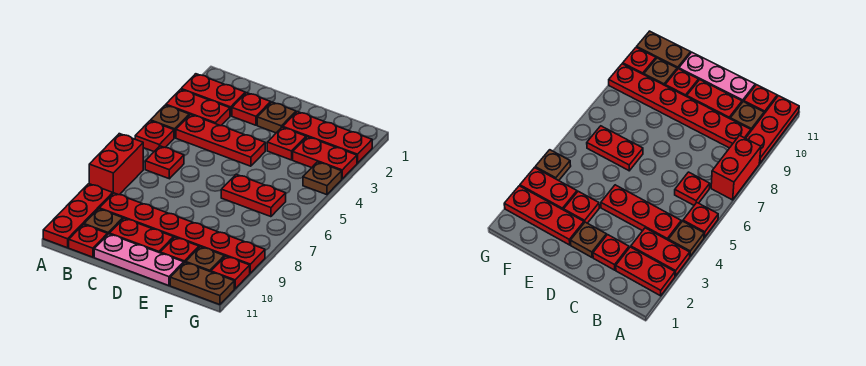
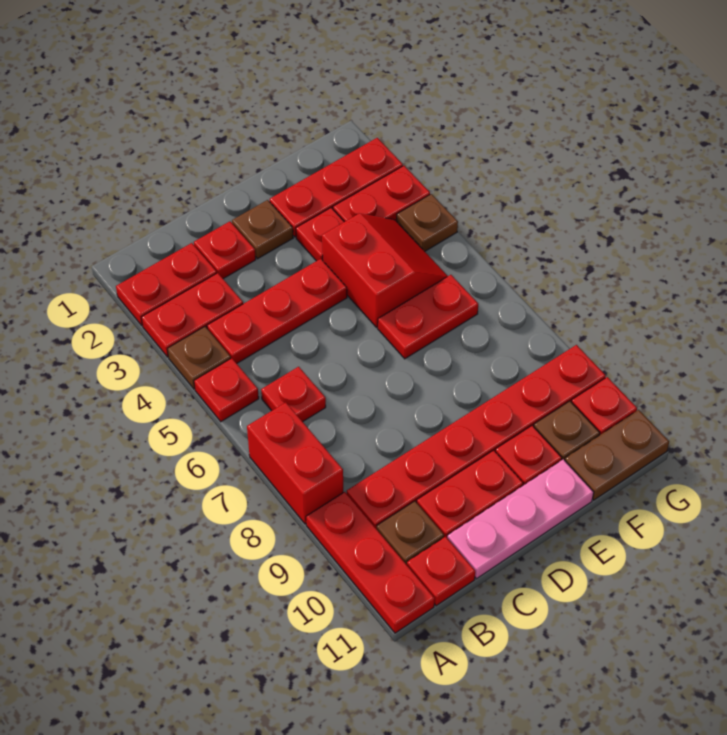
none -> red slope E4:F5 level 1 top E

